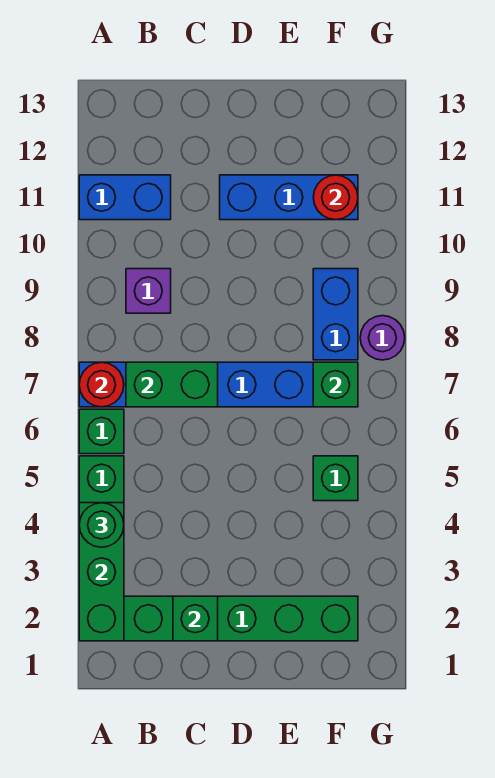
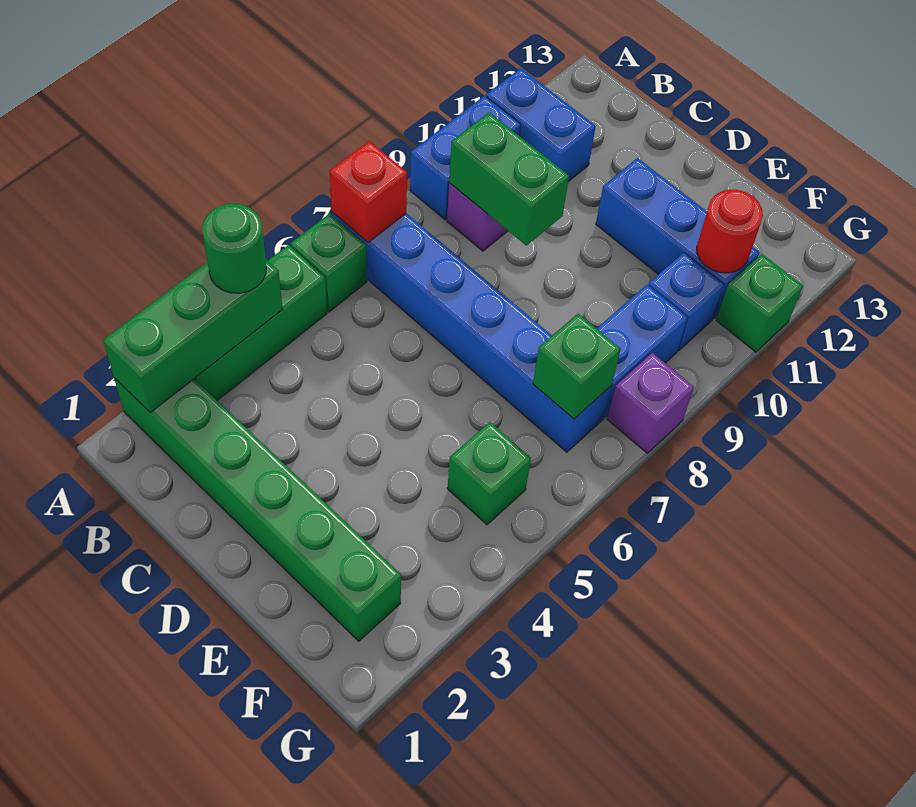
red round brick A7 level 2 -> red brick A7 level 2
none -> blue brick A9:A10 level 1
green brick B7:C7 level 2 -> green brick B9:C9 level 2
green brick C2 level 2 -> green brick G11 level 1
none -> blue brick F10 level 1
purple round brick G8 level 1 -> purple brick G8 level 1

